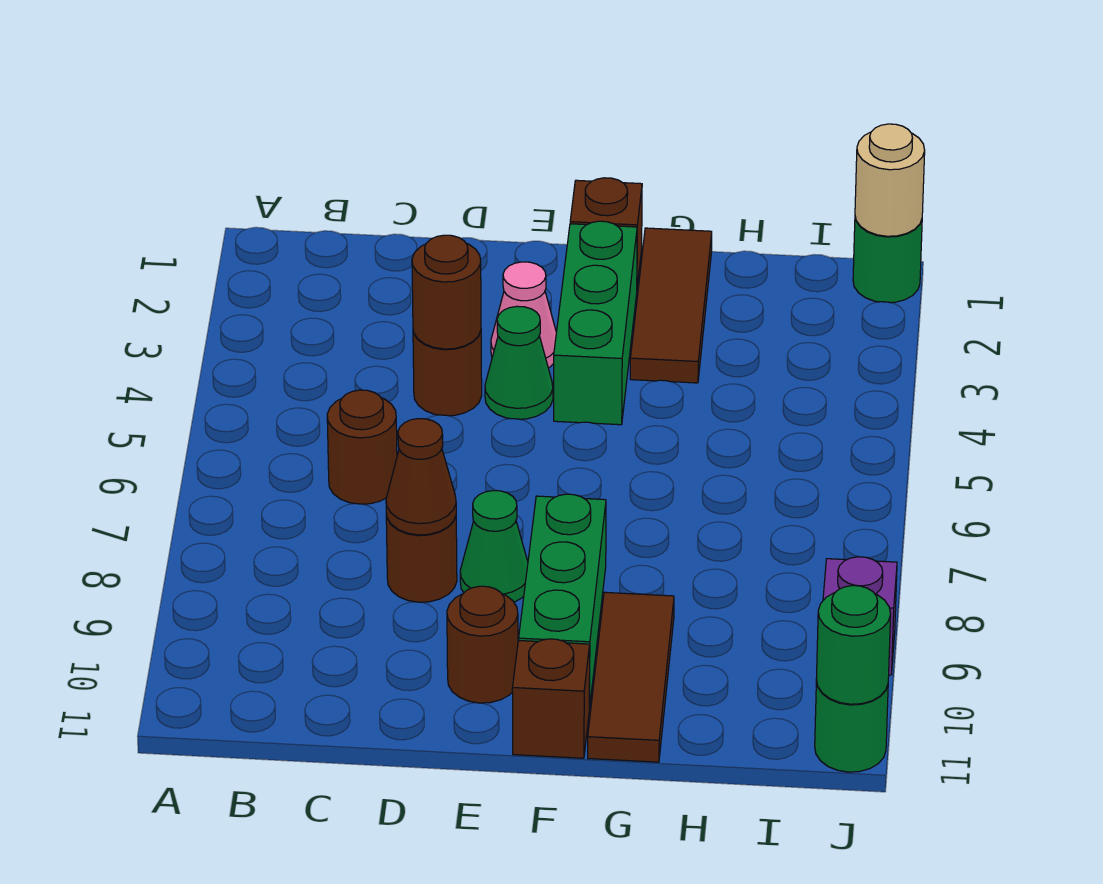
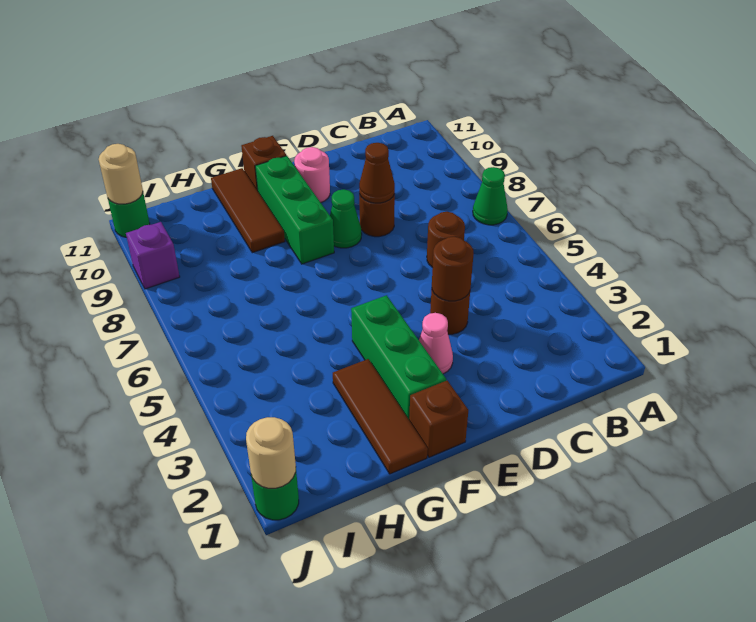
green cone E4 level 1 -> green cone A7 level 1
brown round brick E10 level 1 -> pink round brick E10 level 1
green round brick J11 level 2 -> tan round brick J11 level 2

